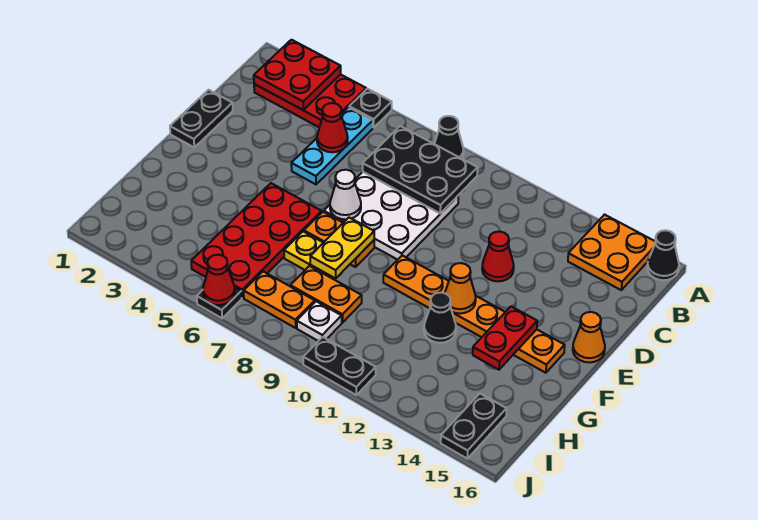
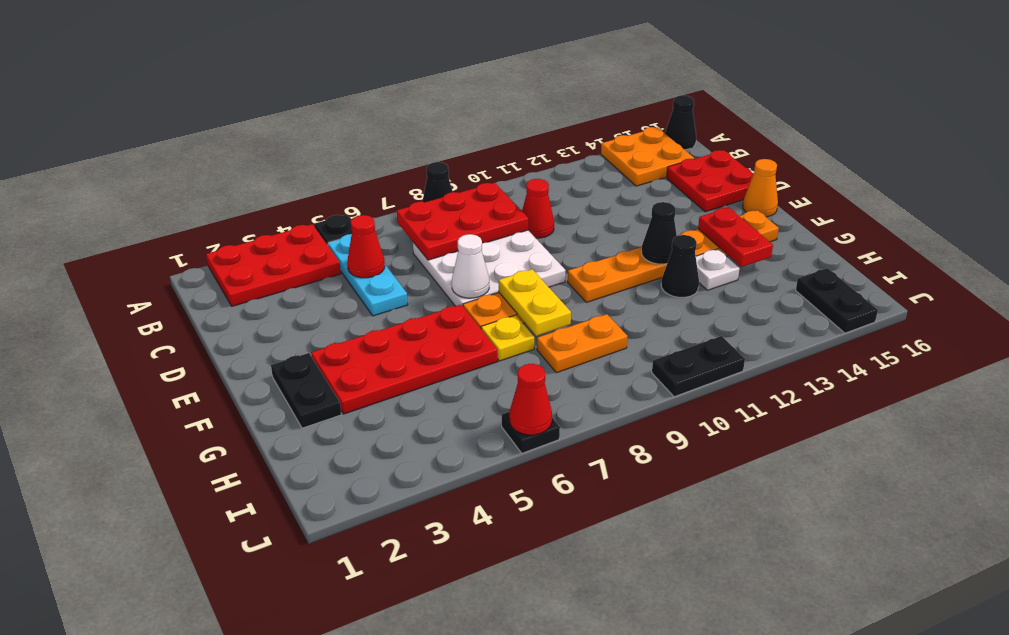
red plate A2:B3 level 2 -> red plate C15:D16 level 1
black plate B7:C9 level 2 -> red plate B7:C9 level 2
black plate D1:E1 level 1 -> black plate F2:G2 level 1
red cone D12 level 1 -> red cone C10 level 1
red plate F5:I6 level 1 -> red plate F3:G6 level 1
orange cone F12 level 2 -> black cone F12 level 2
orange plate I7:I8 level 1 -> none
white plate I9 level 1 -> white plate G13 level 1

